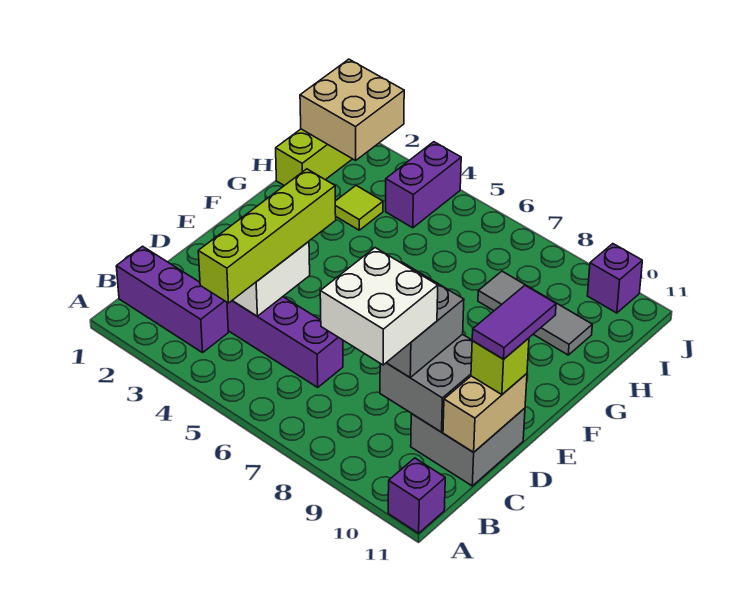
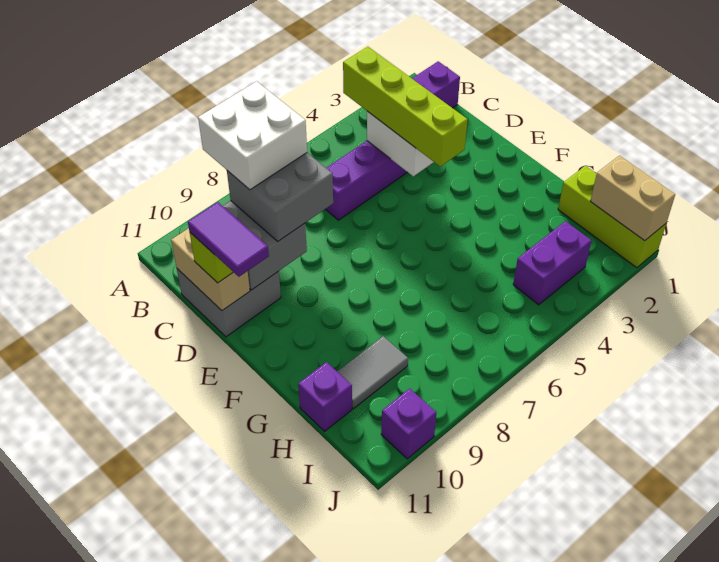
purple brick A11 level 1 -> purple brick H11 level 1
lime tile H3 level 1 -> none
grey tile H8:H10 level 1 -> grey tile H9:H10 level 1
tan brick I1:J2 level 2 -> tan brick I1:J1 level 2
purple brick I4:J4 level 1 -> purple brick I3:I4 level 1

